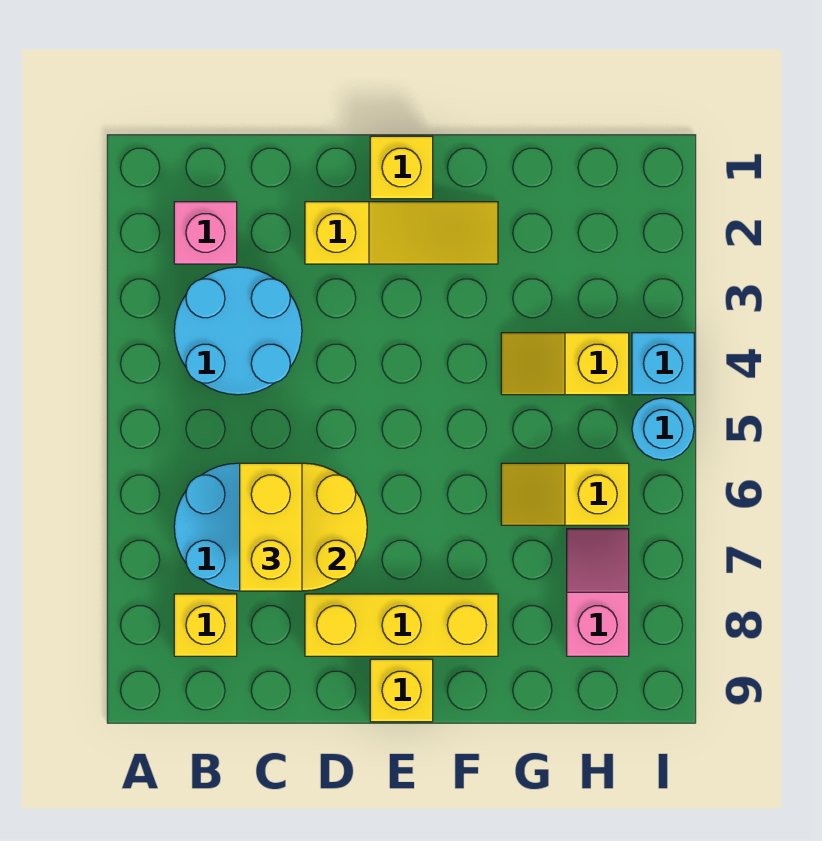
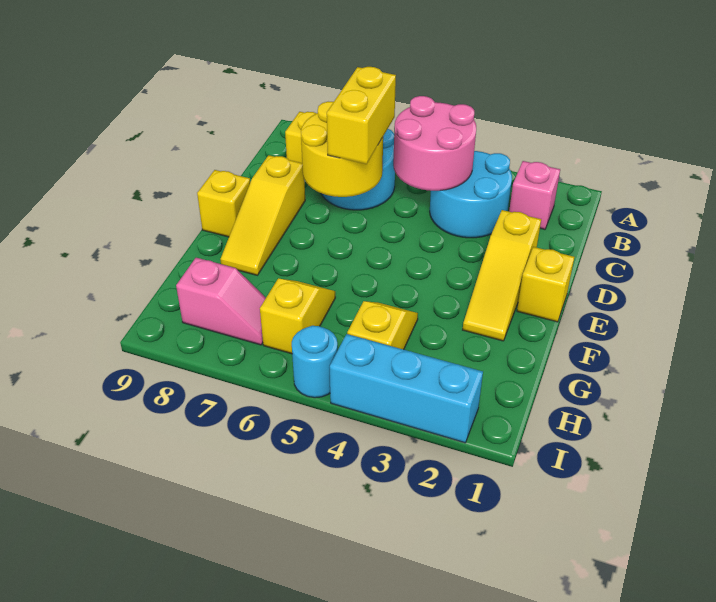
none -> pink round brick B4:C5 level 2
yellow brick C6:C7 level 3 -> yellow brick C6:D6 level 3
yellow brick D8:F8 level 1 -> yellow slope D8:F8 level 1 top D
cyan brick I4 level 1 -> cyan brick I2:I4 level 1

